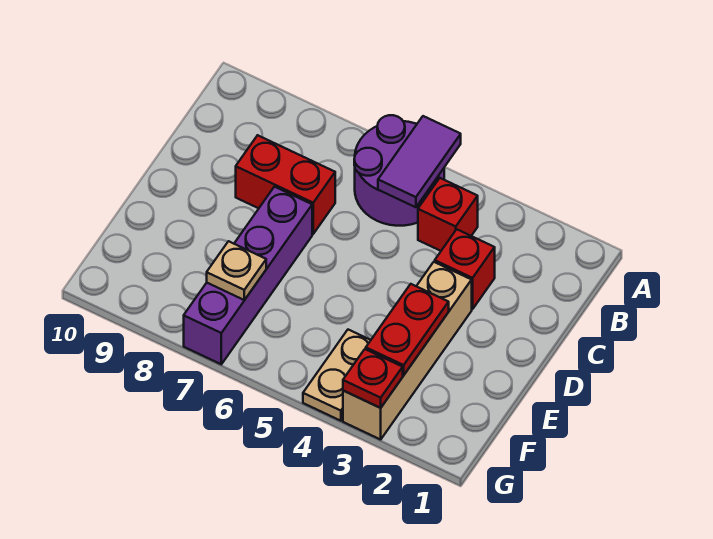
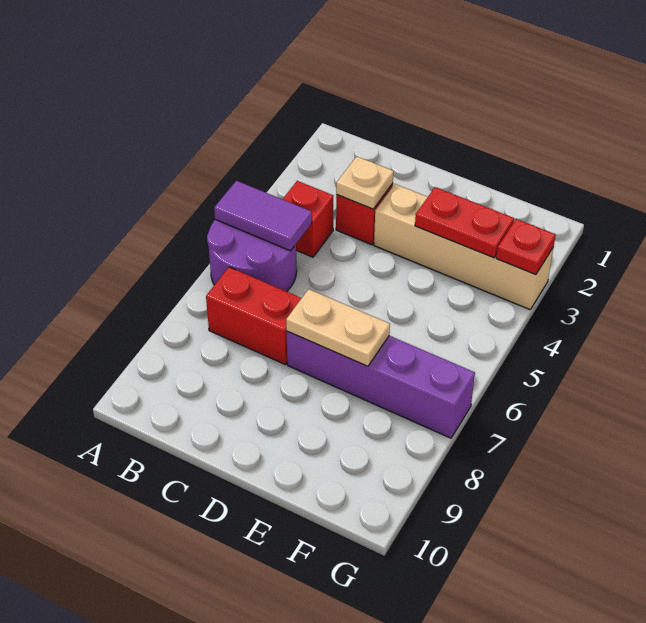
red brick C7:C8 level 1 -> red brick B7:C7 level 1
tan plate F4:G4 level 1 -> tan plate D7:E7 level 2
tan plate F7 level 2 -> tan plate C3 level 2

